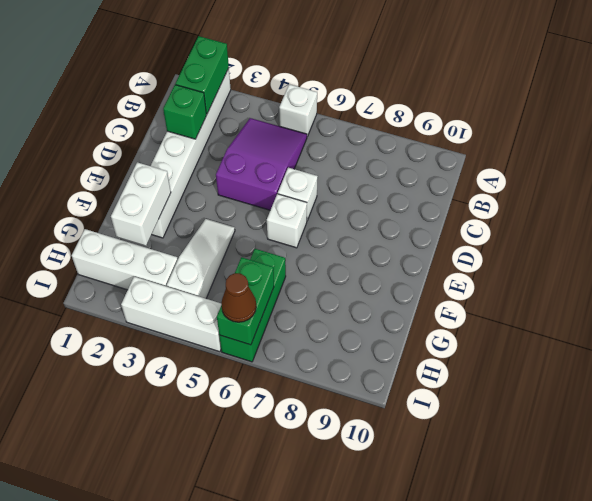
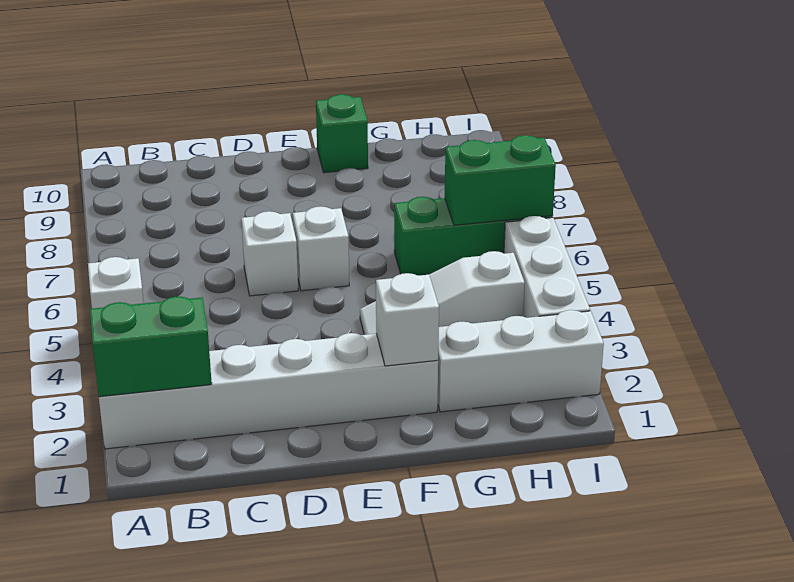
purple slope B4:D5 level 1 top D -> none
green brick C2 level 2 -> green brick F10 level 1
white brick F2:G2 level 2 -> white brick F2 level 2
white brick H1:H3 level 1 -> white brick G2:I2 level 1
brown cone I6 level 3 -> none

